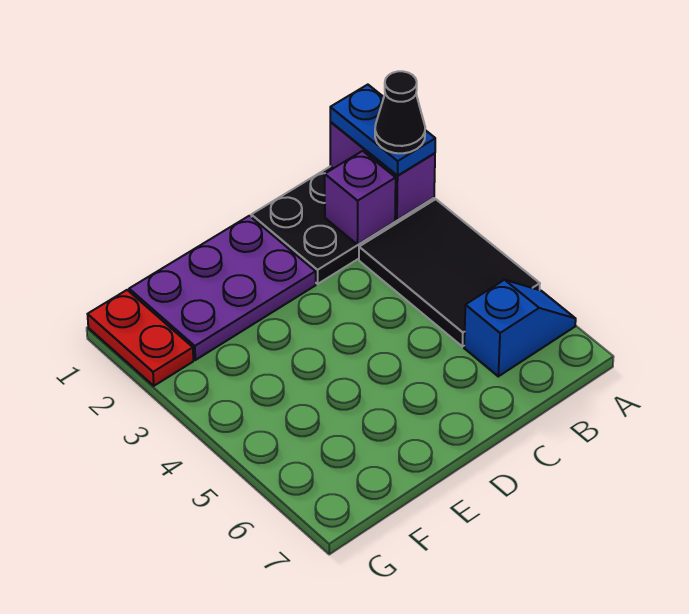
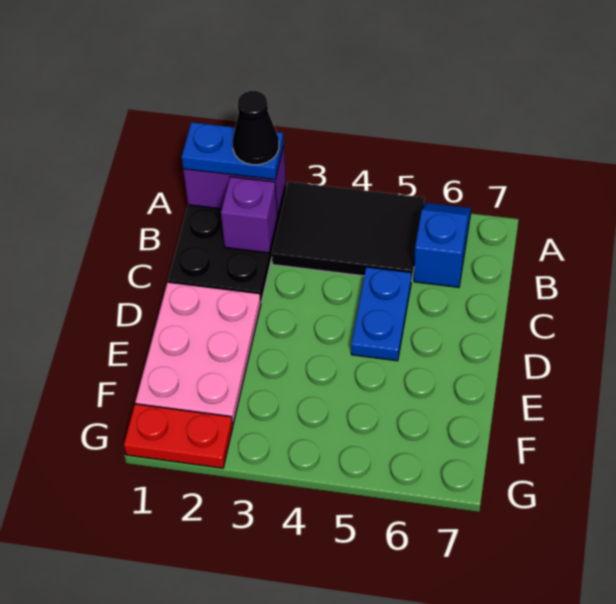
none -> blue plate C5:D5 level 1
purple plate D1:F2 level 1 -> pink plate D1:F2 level 1

